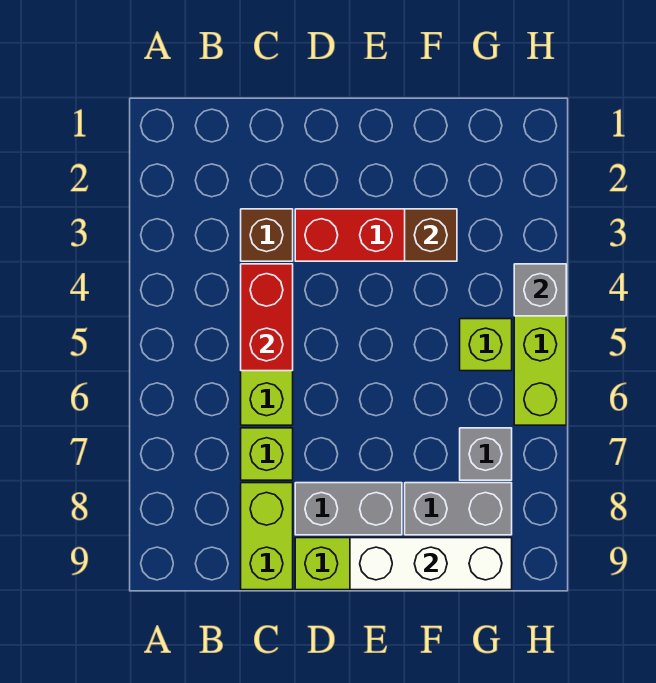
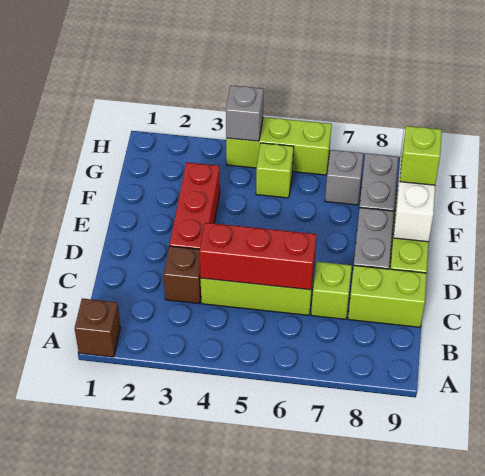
red brick C4:C5 level 2 -> red brick C4:C6 level 2
brown brick F3 level 2 -> brown brick A1 level 1
none -> lime brick F9 level 3

